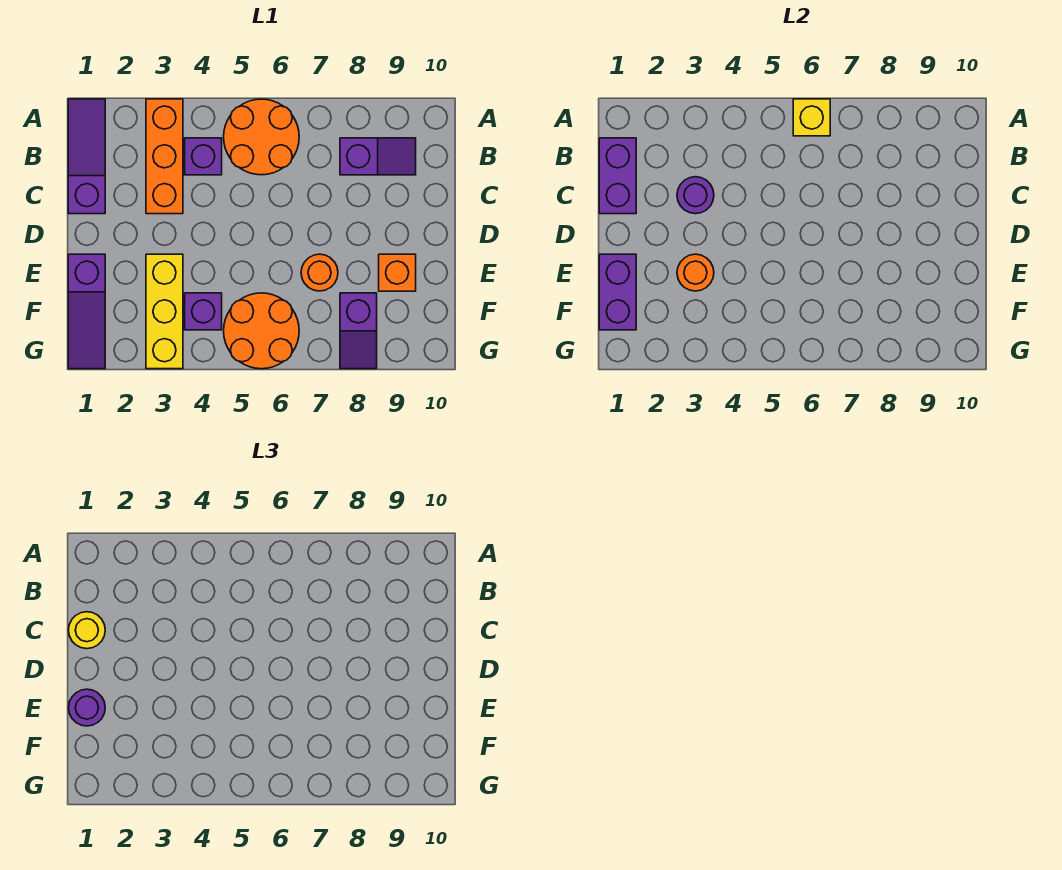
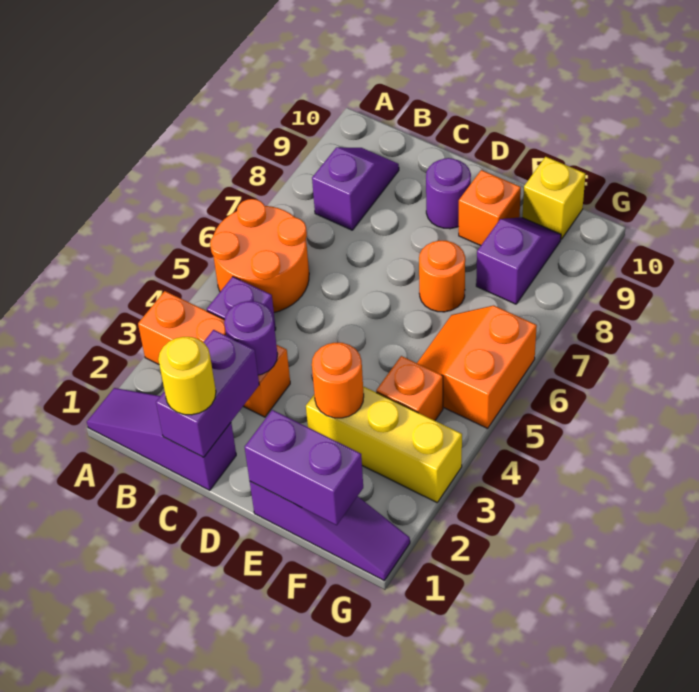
yellow brick A6 level 2 -> yellow brick F10 level 1
purple brick B1:C1 level 2 -> purple brick C1:C2 level 2
purple round brick E1 level 3 -> purple round brick D9 level 1
purple brick F4 level 1 -> orange brick F4 level 1
orange round brick F5:G6 level 1 -> orange slope F5:G6 level 1 top G
purple slope F8:G8 level 1 top F -> purple slope F8:F9 level 1 top 8

